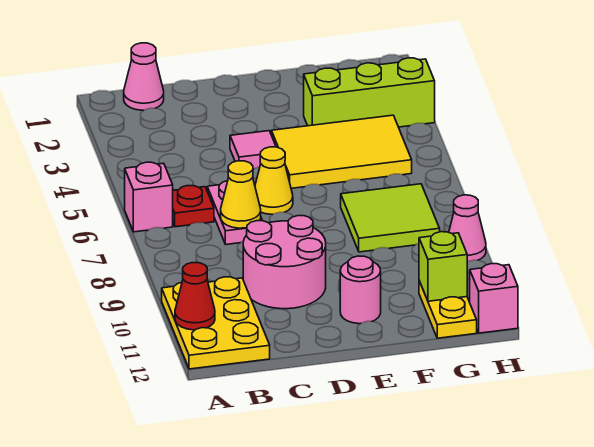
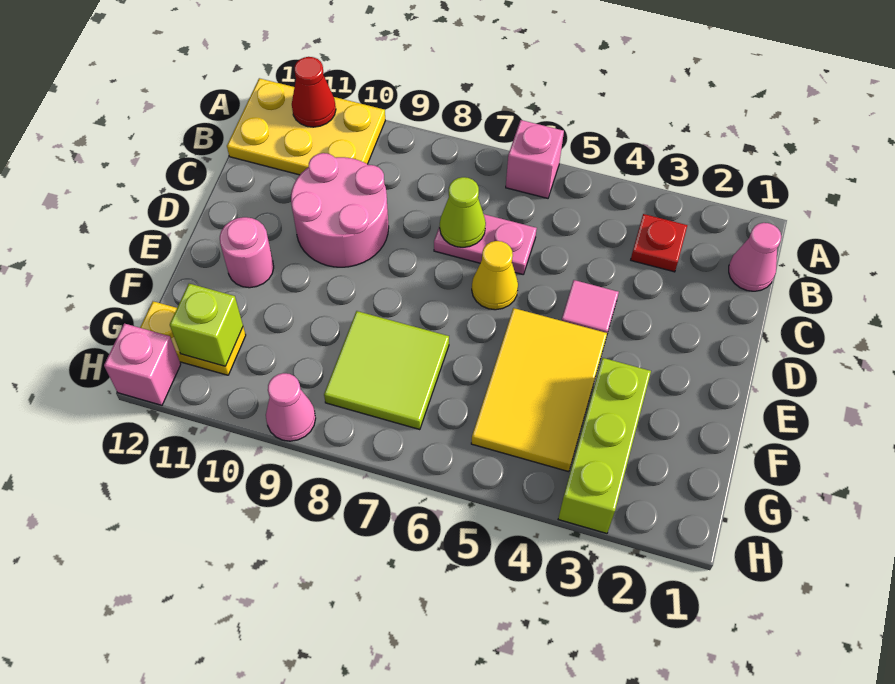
red plate B6 level 1 -> red plate B3 level 1
yellow cone C7 level 2 -> lime cone C7 level 2

